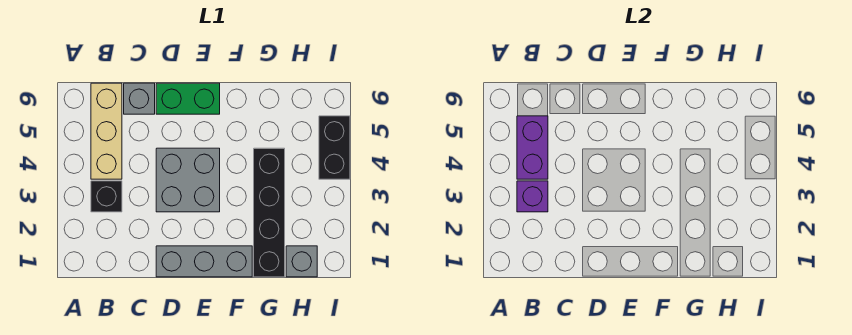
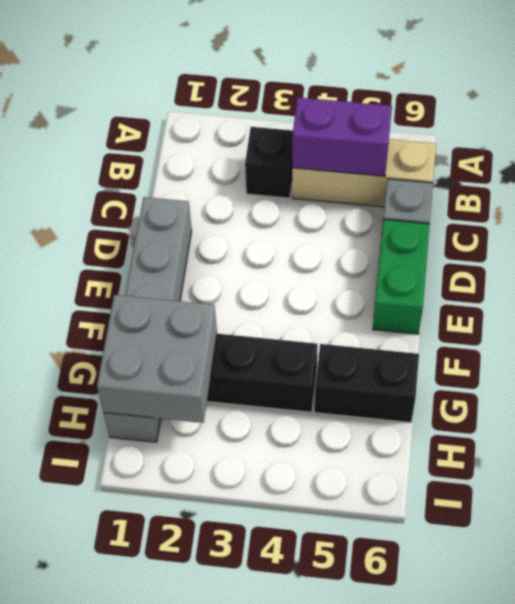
purple brick B3 level 2 -> none
grey brick D3:E4 level 1 -> grey brick G1:H2 level 2
black brick I4:I5 level 1 -> black brick G5:G6 level 1

